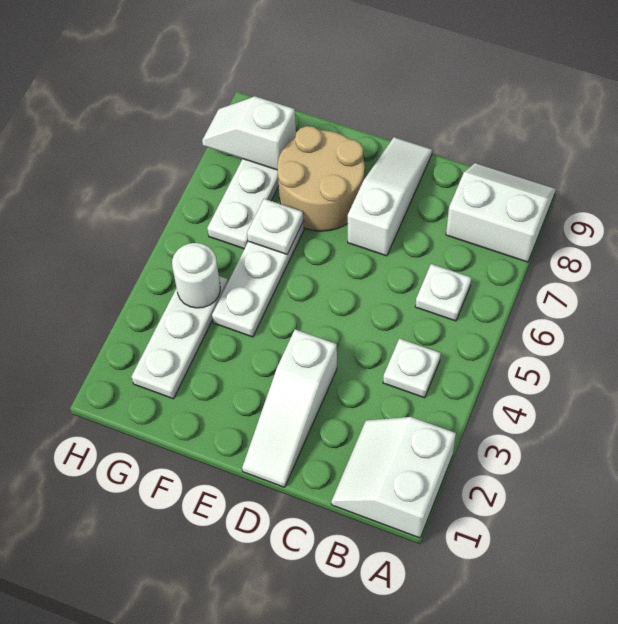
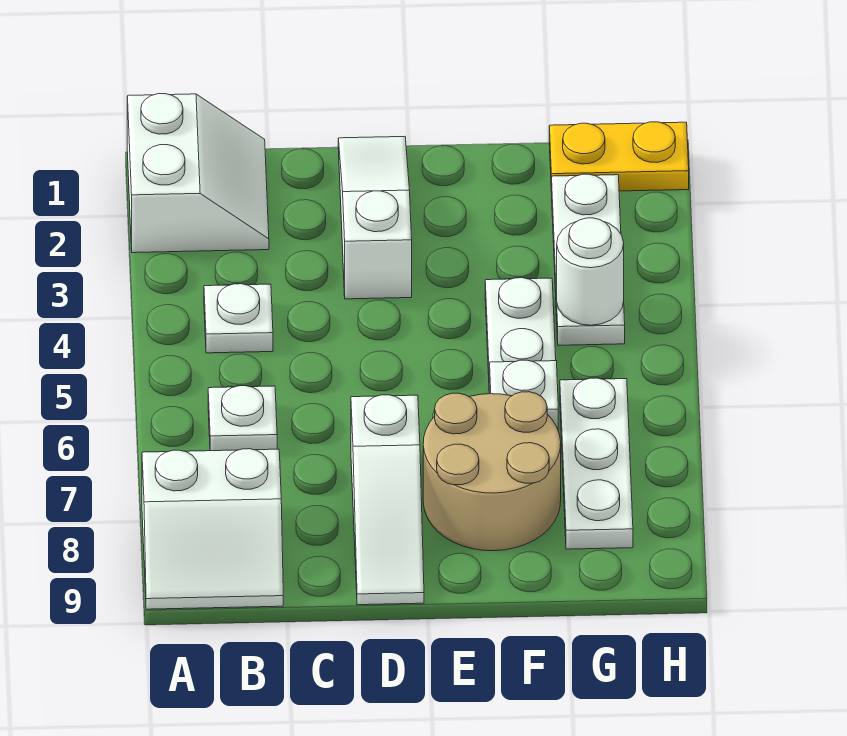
none -> yellow plate G1:H1 level 1
white slope G8:H8 level 2 top G -> none

